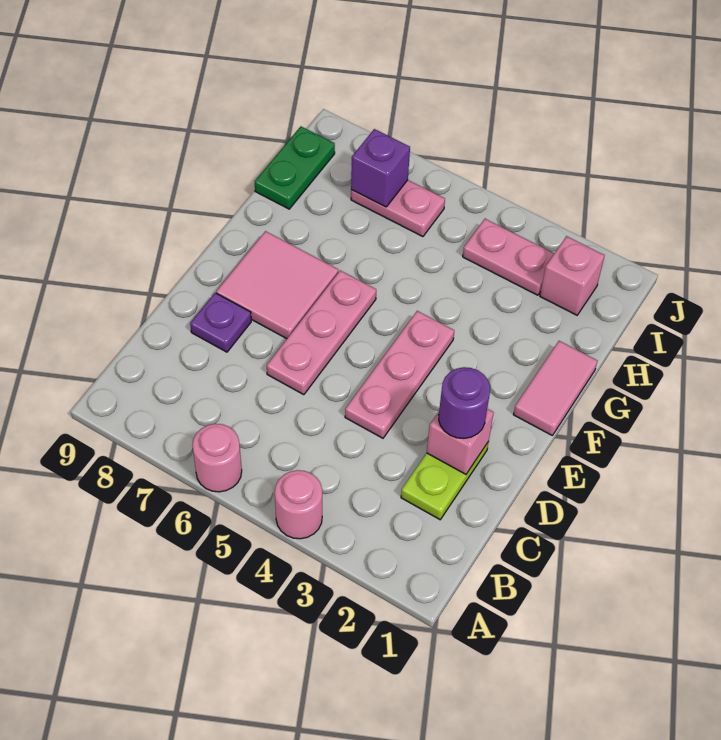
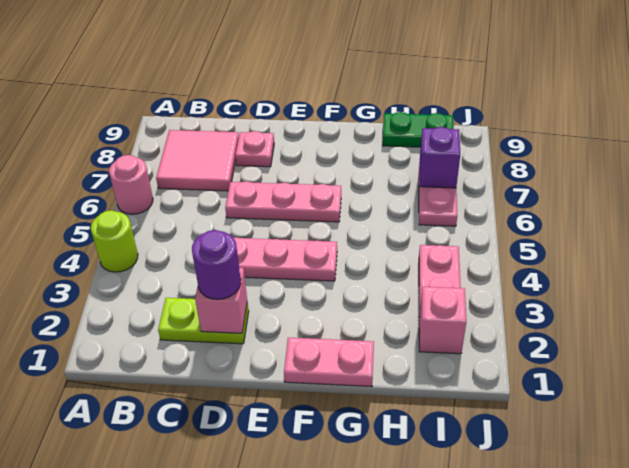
pink round brick A4 level 1 -> lime round brick A4 level 1
purple plate D8 level 1 -> pink plate D8 level 1
pink tile E7:F8 level 1 -> pink tile B7:C8 level 1
pink tile F1:G1 level 1 -> pink plate F1:G1 level 1

